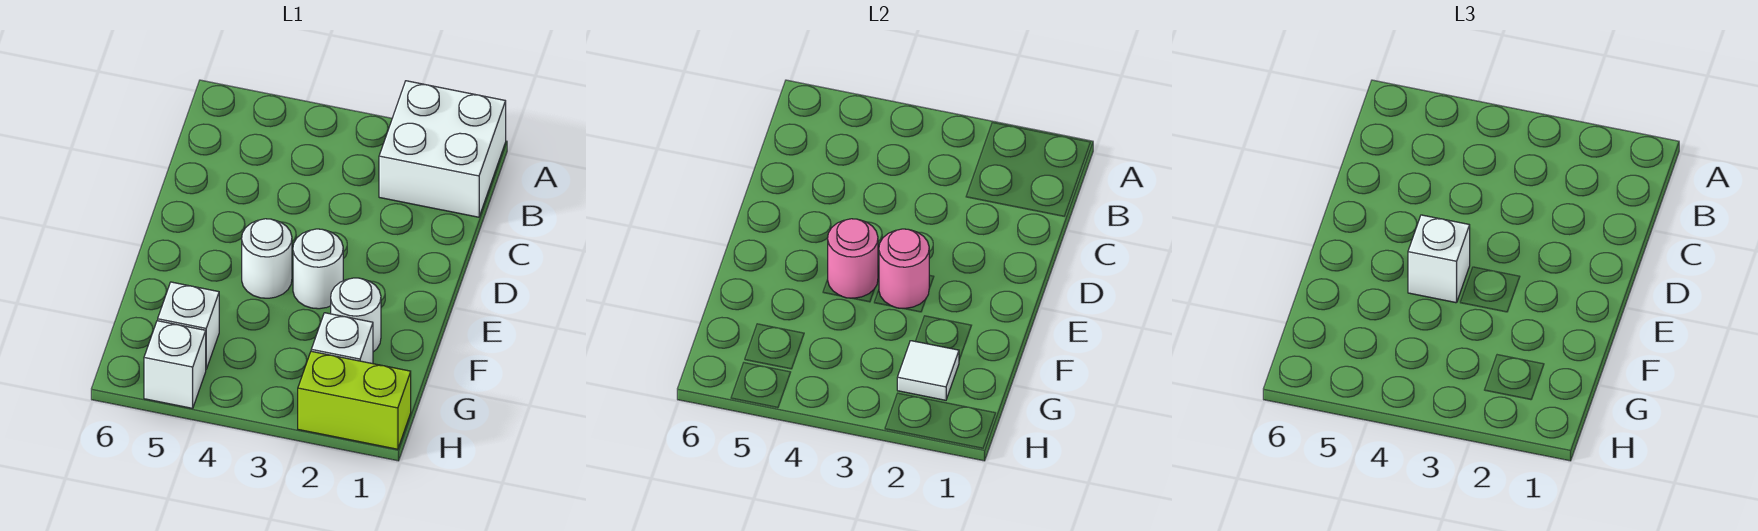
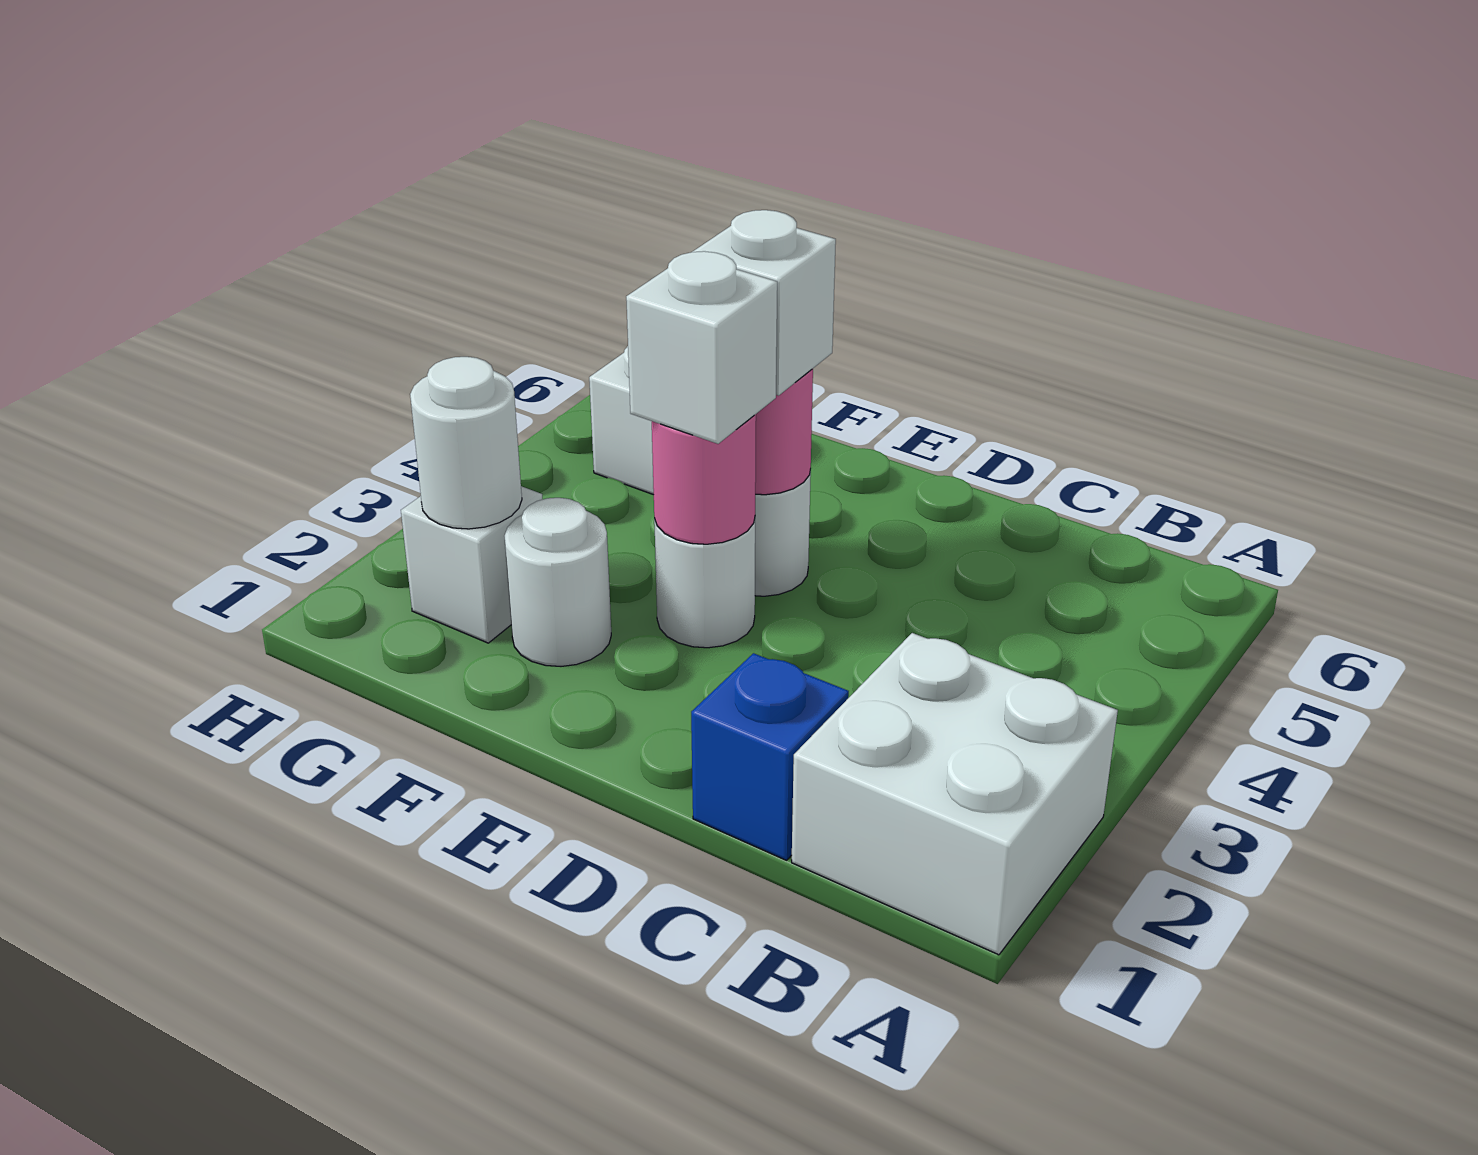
none -> blue brick C1 level 1
white tile G2 level 2 -> white round brick G2 level 2
lime brick H1:H2 level 1 -> none
white brick H5 level 1 -> white brick E3 level 3

